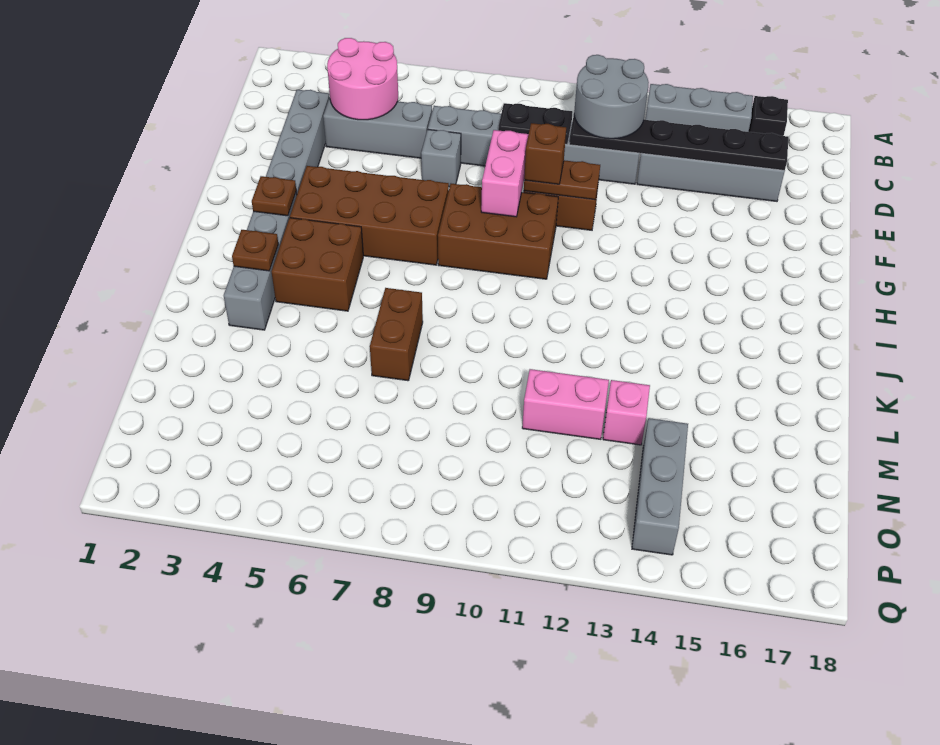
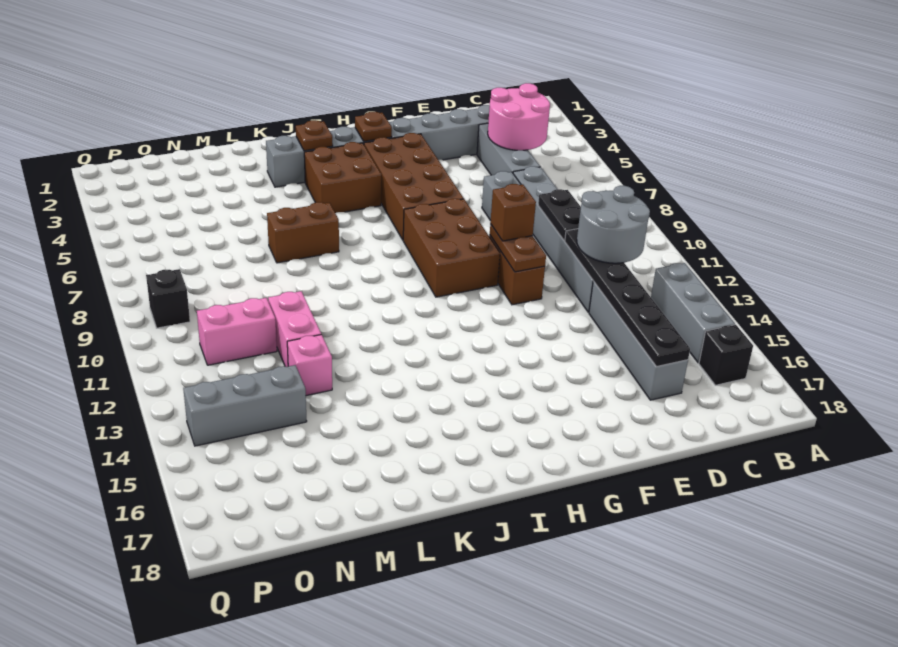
pink brick F9:G9 level 2 -> pink brick N11:O11 level 1
none -> black brick P9 level 1

